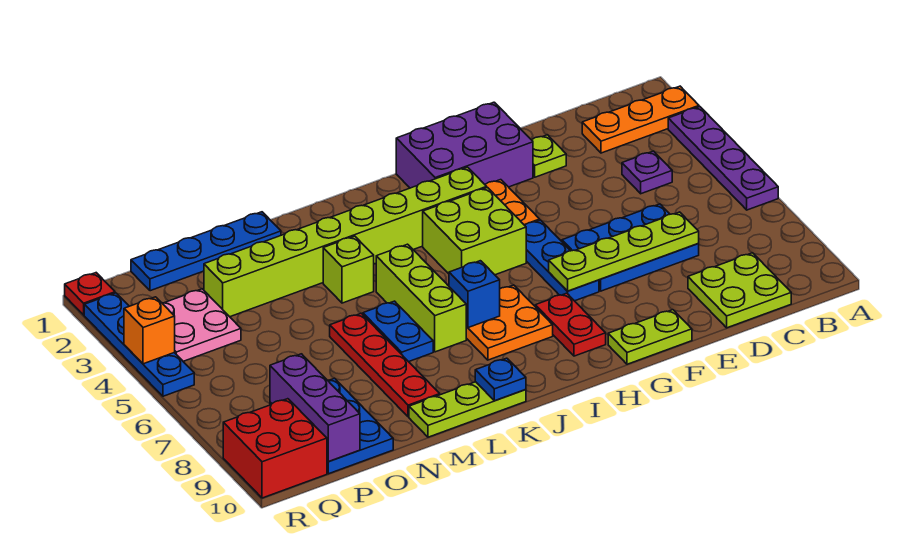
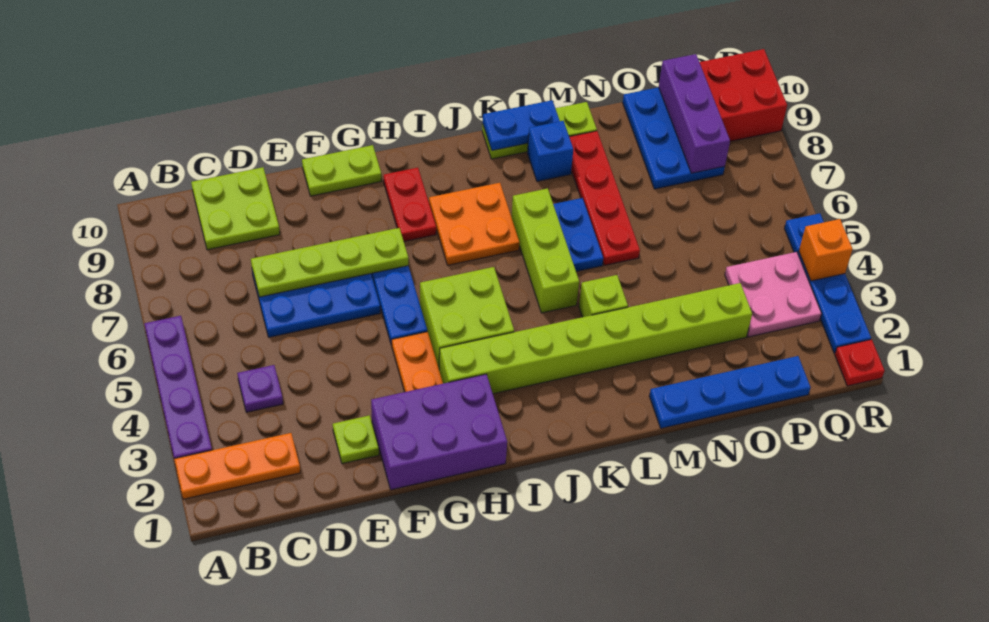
blue brick J7 level 2 -> blue brick L9 level 1
blue plate K10 level 2 -> blue plate K10:L10 level 2

